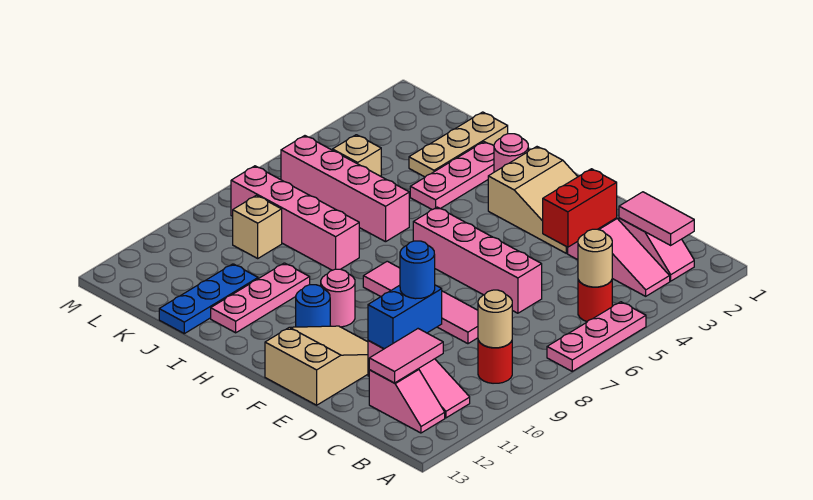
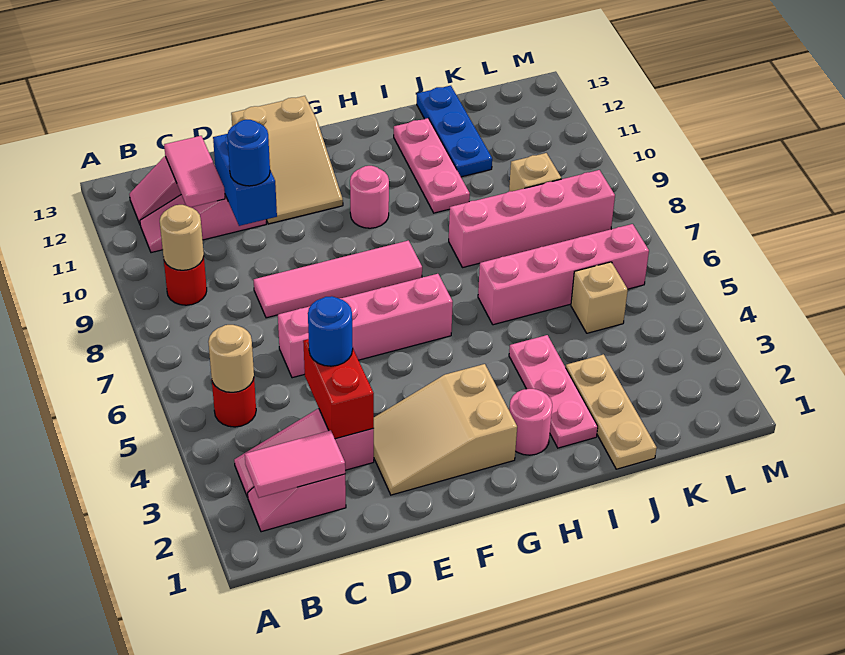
pink plate A5:A7 level 1 -> none
blue round brick G11 level 1 -> blue round brick D4 level 3

